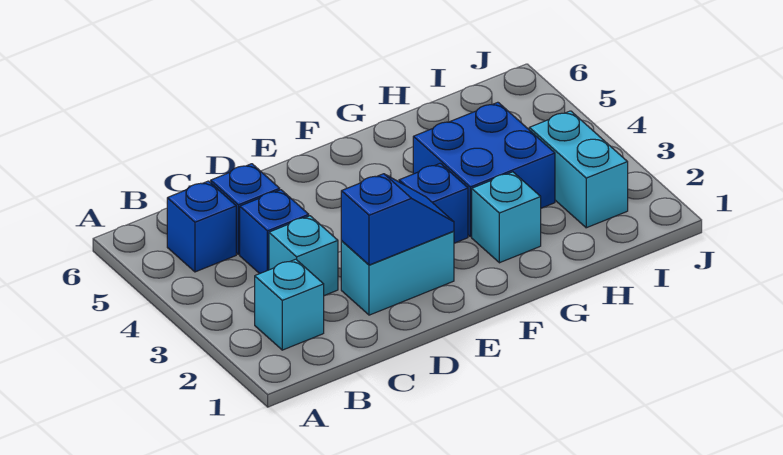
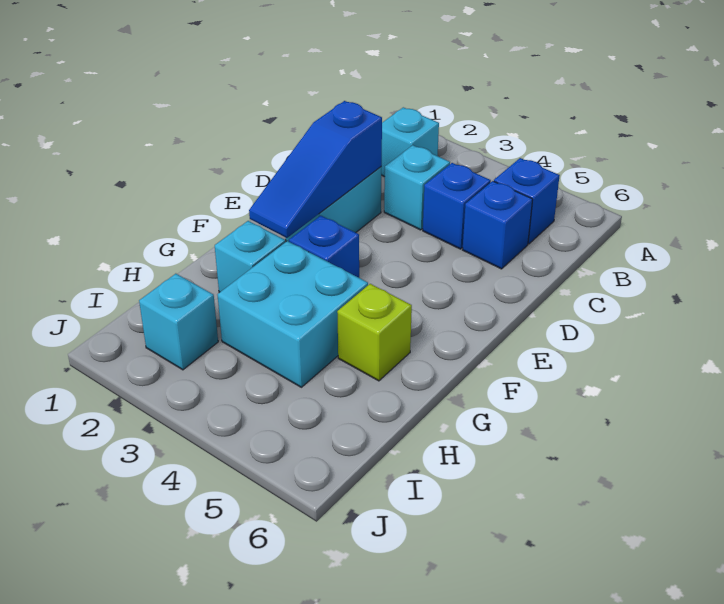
blue slope D2:E2 level 2 top D -> blue slope D2:F2 level 2 top D
blue brick G3:H4 level 1 -> cyan brick G3:H4 level 1
none -> lime brick G5 level 1
cyan brick I2:I3 level 1 -> cyan brick I2 level 1

